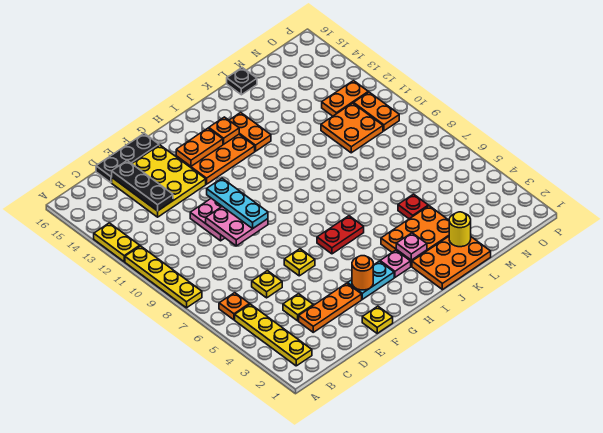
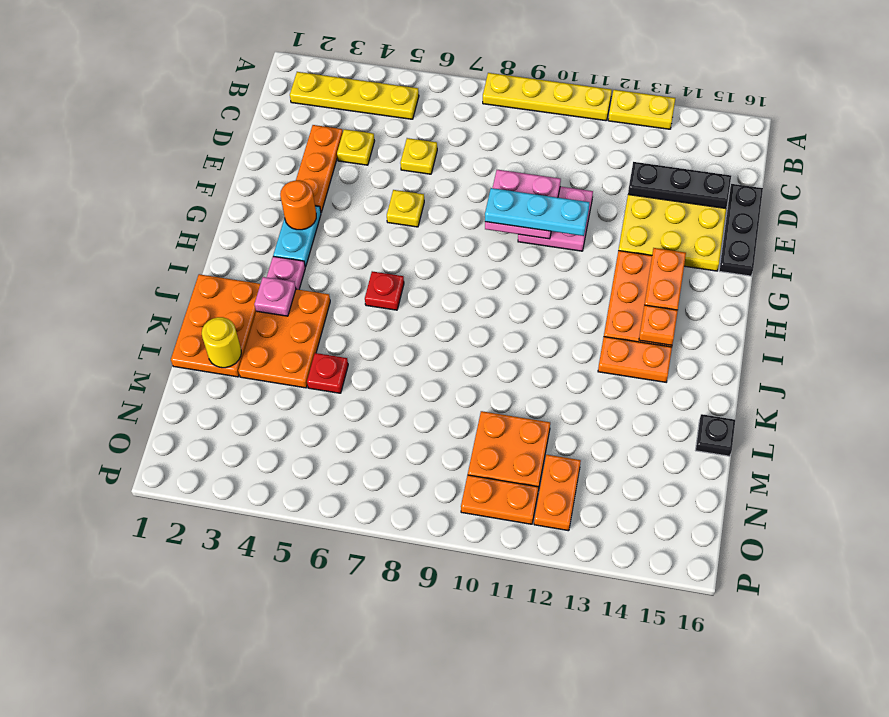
orange plate B6 level 1 -> none
yellow plate F1 level 1 -> none
red plate H6:I6 level 1 -> red plate I6 level 1

